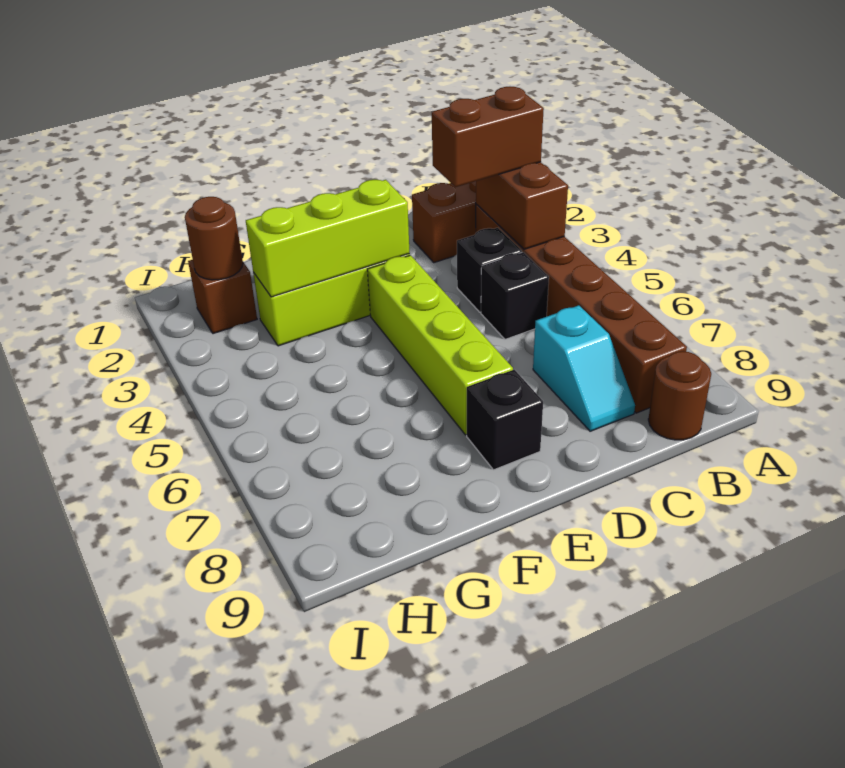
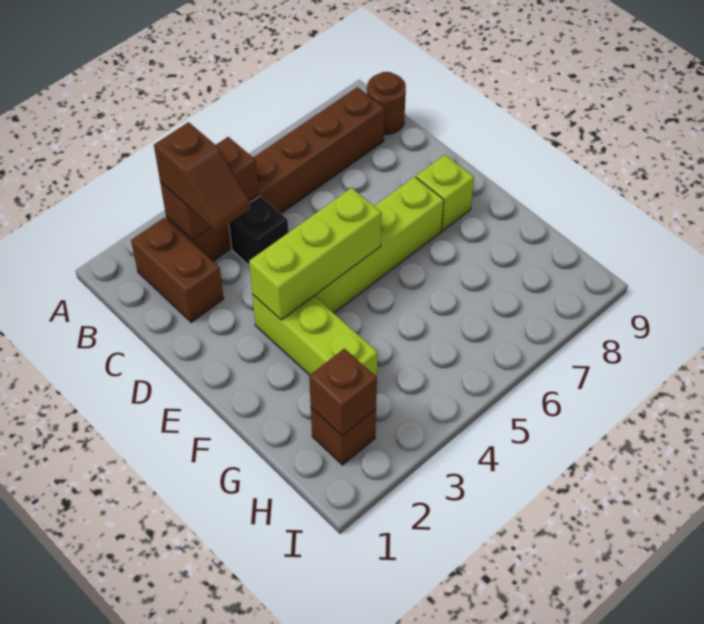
brown brick B3:C3 level 3 -> brown slope B3:C3 level 3 top B
black brick C5 level 1 -> none
cyan slope C7:C8 level 1 top 7 -> none
lime brick E3:G3 level 2 -> lime brick E3:E5 level 2
black brick E8 level 1 -> lime brick E8 level 1
brown round brick H2 level 2 -> brown brick H2 level 2

